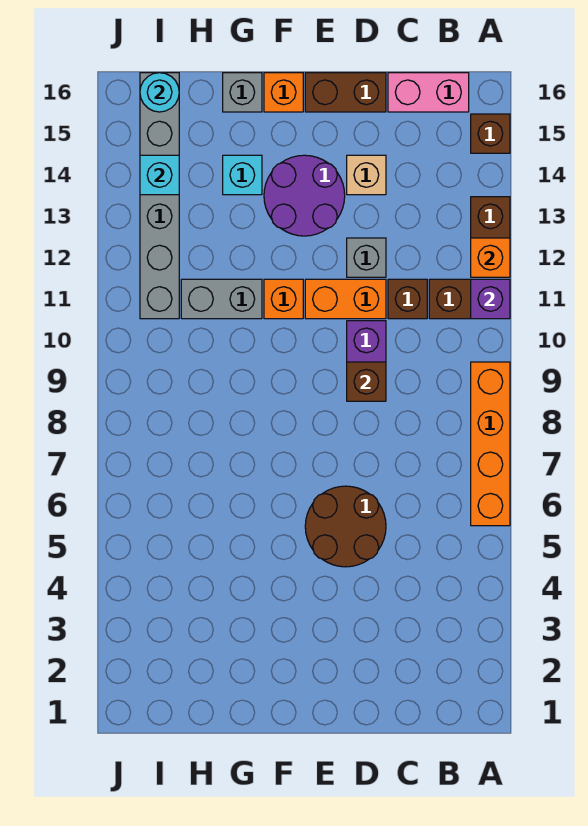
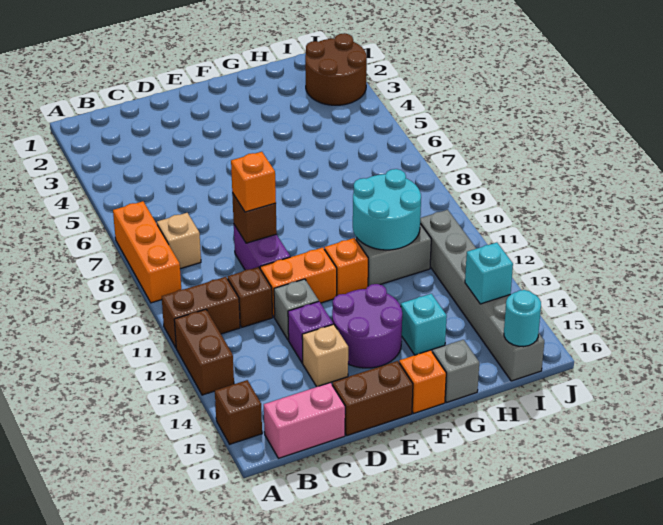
orange brick A6:A9 level 1 -> orange brick A7:A9 level 1
purple brick A11 level 2 -> purple brick D13 level 1
orange brick A12 level 2 -> orange brick D9 level 3
none -> tan brick B8 level 1
brown round brick D5:E6 level 1 -> brown round brick I2:J3 level 1
none -> cyan round brick G10:H11 level 2

